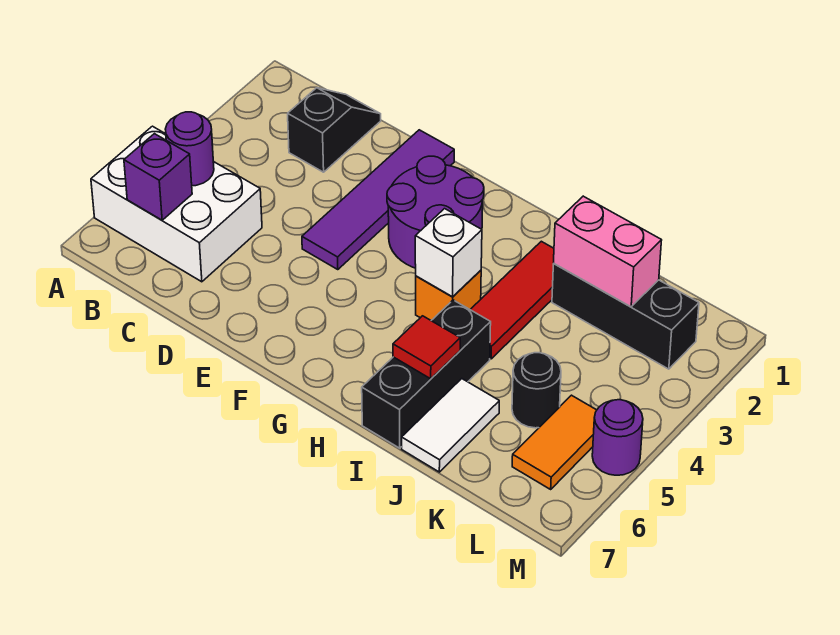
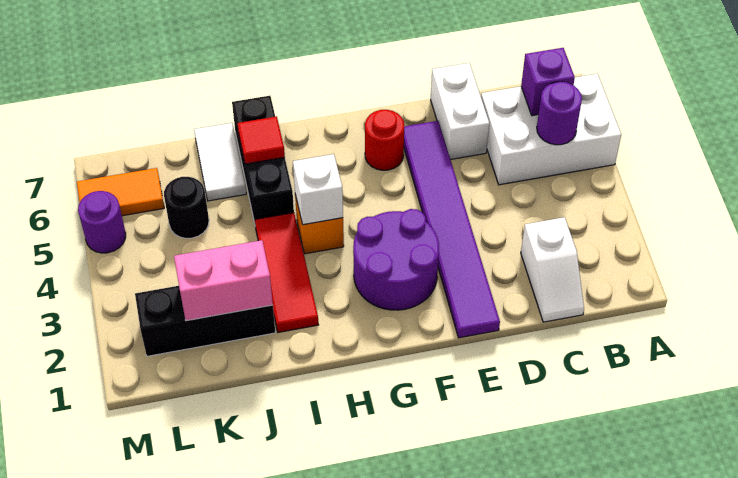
black slope C1:C2 level 1 top 2 -> white slope C1:C2 level 1 top 2
none -> white brick D6:D7 level 1
purple tile E1:E4 level 1 -> purple tile E1:E6 level 1
none -> red round brick F6 level 1
orange tile L5:L6 level 1 -> orange tile L6:M6 level 1

